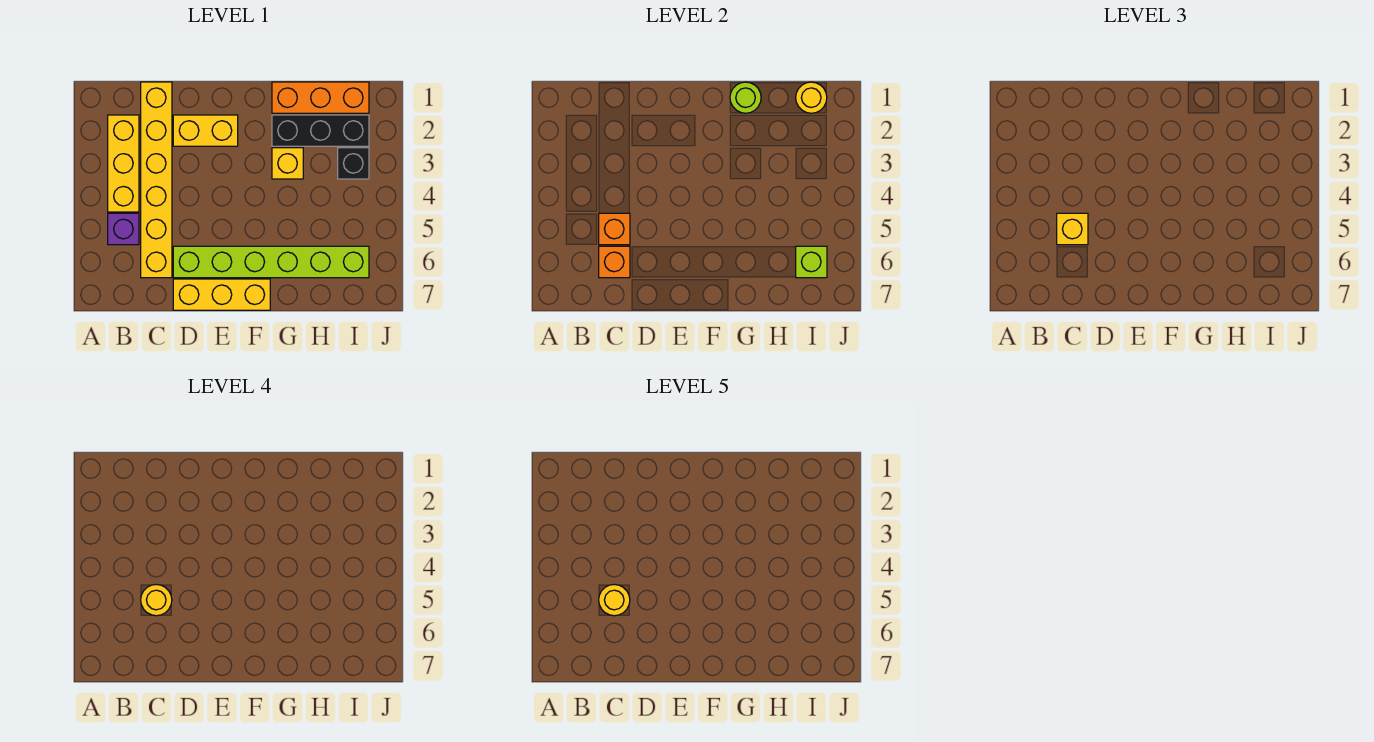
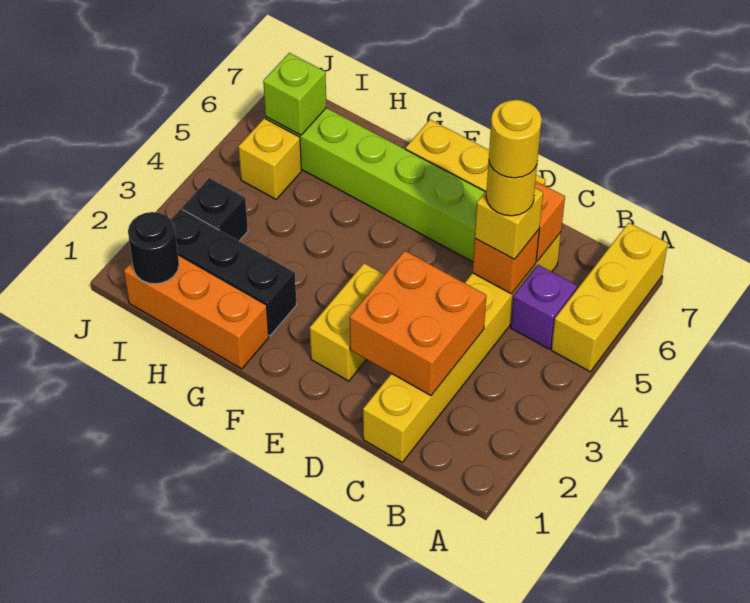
yellow brick B2:B4 level 1 -> yellow brick A5:A7 level 1
none -> orange brick C2:D3 level 2
yellow brick D2:E2 level 1 -> yellow brick E2:E3 level 1
lime round brick G1 level 2 -> none
yellow brick G3 level 1 -> yellow brick I5 level 1
yellow round brick I1 level 2 -> black round brick I1 level 2

